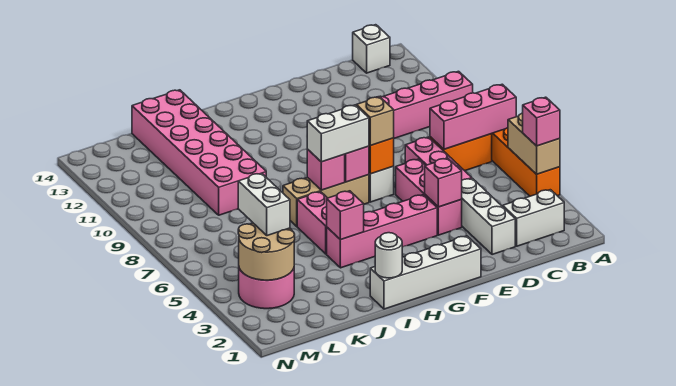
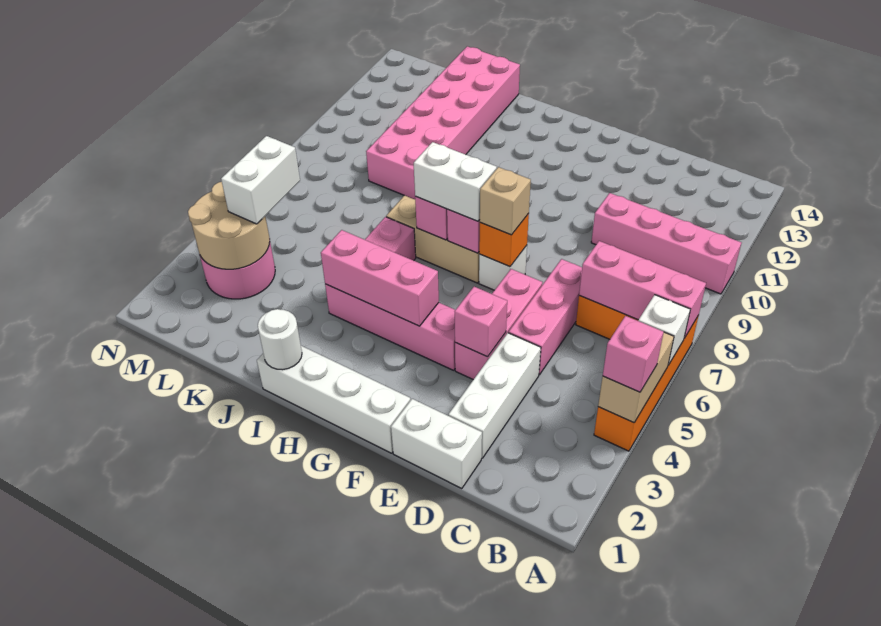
white brick B2:C2 level 1 -> white brick D1:E1 level 1
white brick B14 level 1 -> white brick A6 level 2
pink brick I4 level 2 -> pink brick G4:I4 level 2

